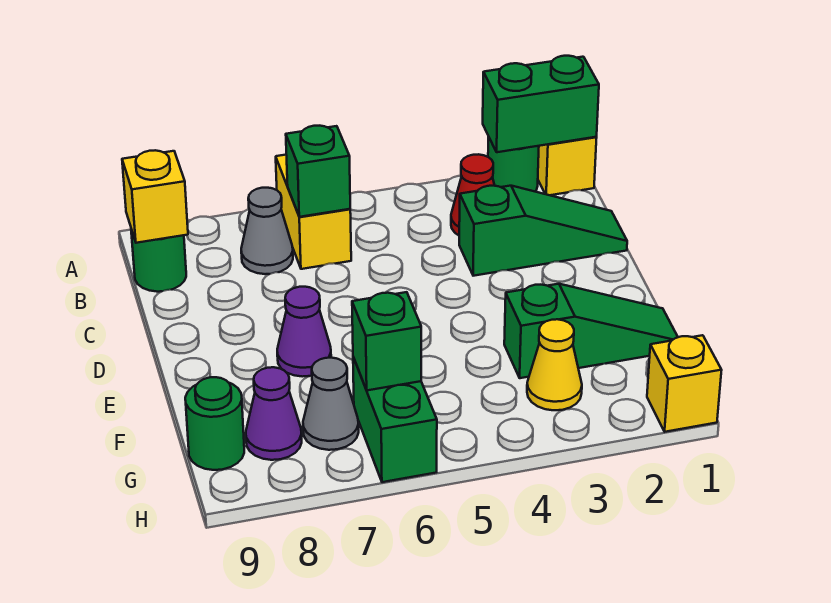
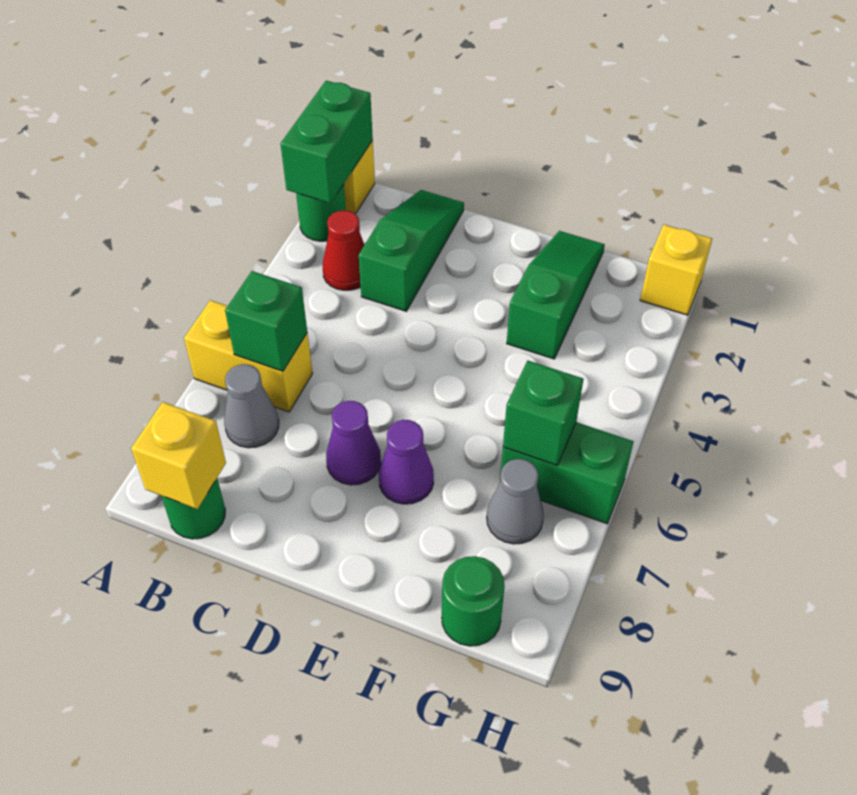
yellow cone G3 level 1 -> none
purple cone G8 level 1 -> purple cone D7 level 1

